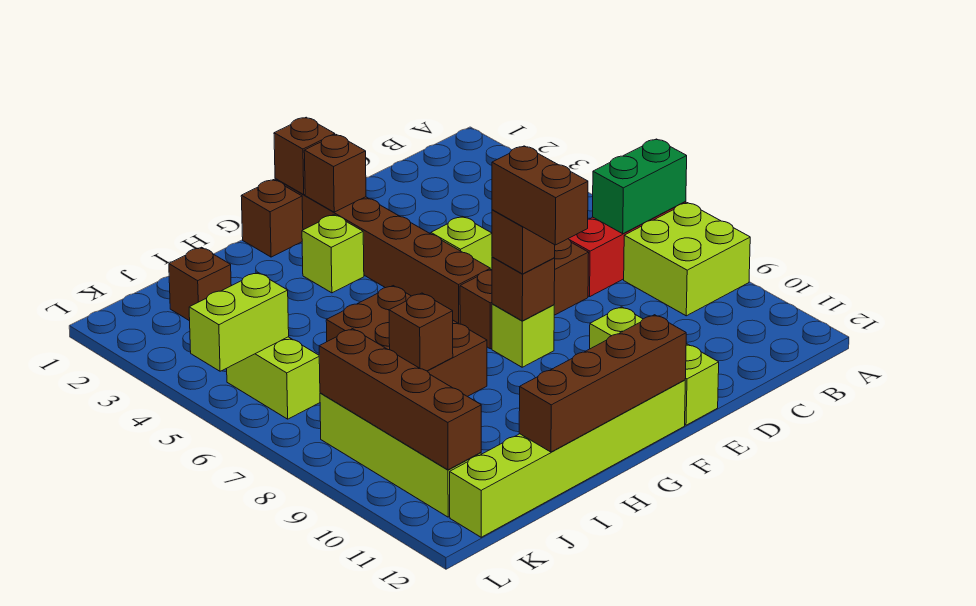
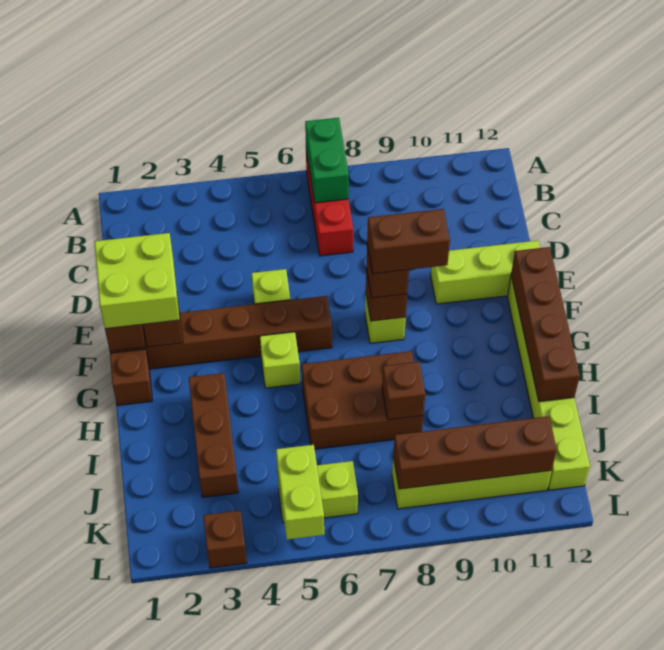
lime brick A8:B9 level 1 -> lime brick E1:F2 level 3
brown brick D7:F7 level 1 -> brown brick H3:J3 level 1
lime brick G3 level 1 -> lime brick G5 level 1
brown brick J2 level 1 -> brown brick L3 level 1

